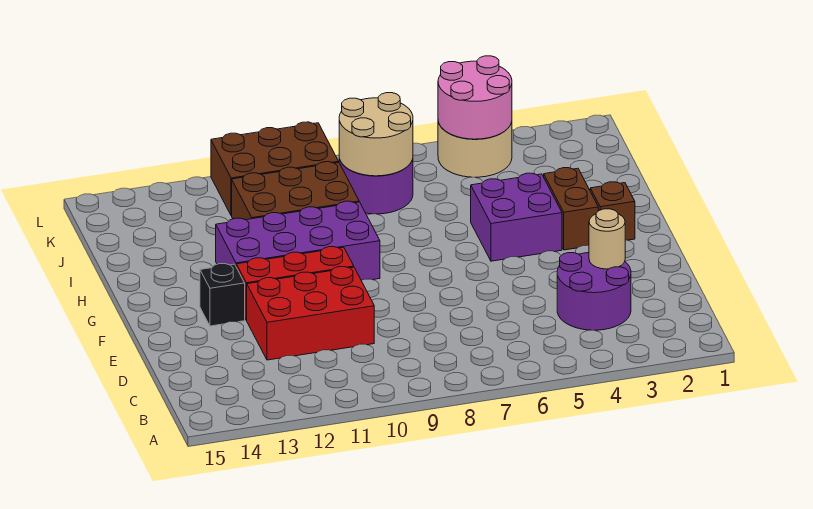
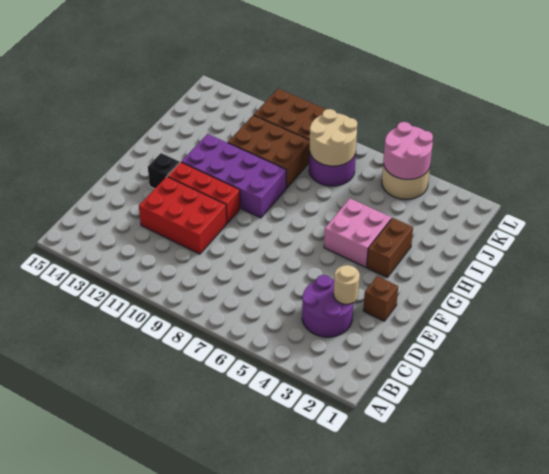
brown brick G2 level 1 -> brown brick E2 level 1
purple brick G4:H5 level 1 -> pink brick G4:H5 level 1

